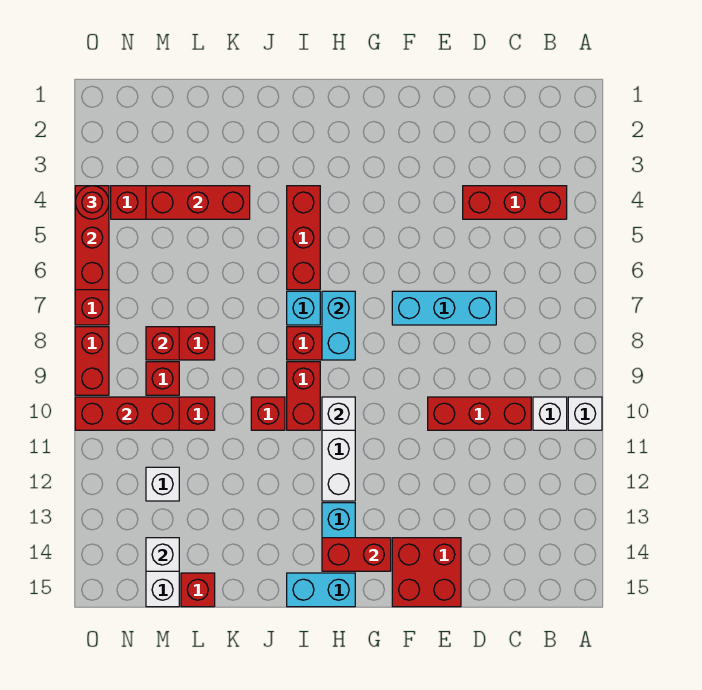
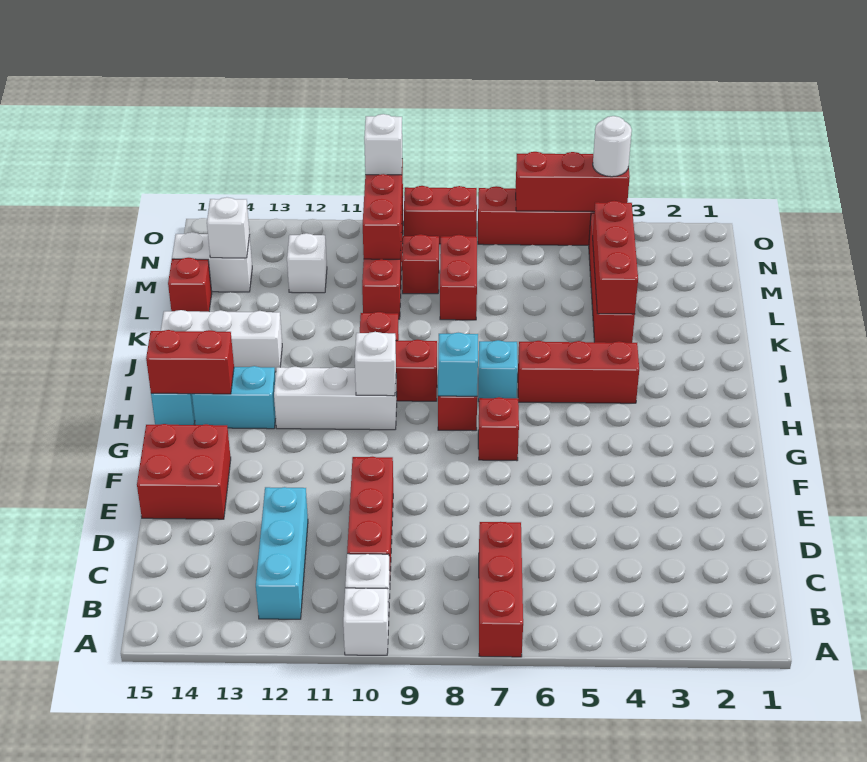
red brick B4:D4 level 1 -> red brick A7:C7 level 1
cyan brick D7:F7 level 1 -> cyan brick B12:D12 level 1
red brick G14:H14 level 2 -> red brick H14:H15 level 2
cyan brick H7:H8 level 2 -> cyan brick H8 level 2
none -> white brick J13:J15 level 1
red brick M8 level 2 -> red brick G7 level 1
red round brick O4 level 3 -> white round brick O4 level 3
none -> white brick O10 level 3

